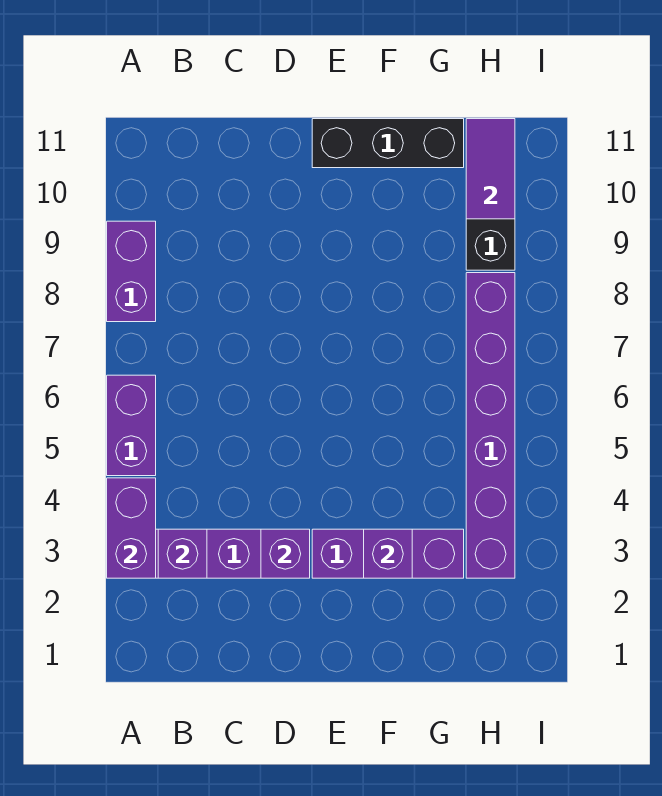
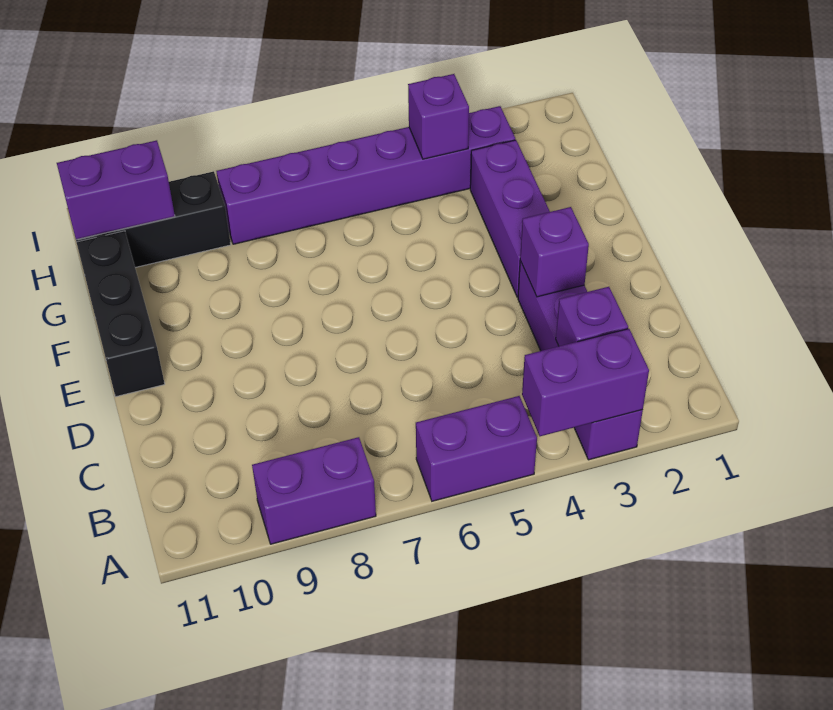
purple brick F3 level 2 -> purple brick H4 level 2
purple tile H10:H11 level 2 -> purple brick H10:H11 level 2

